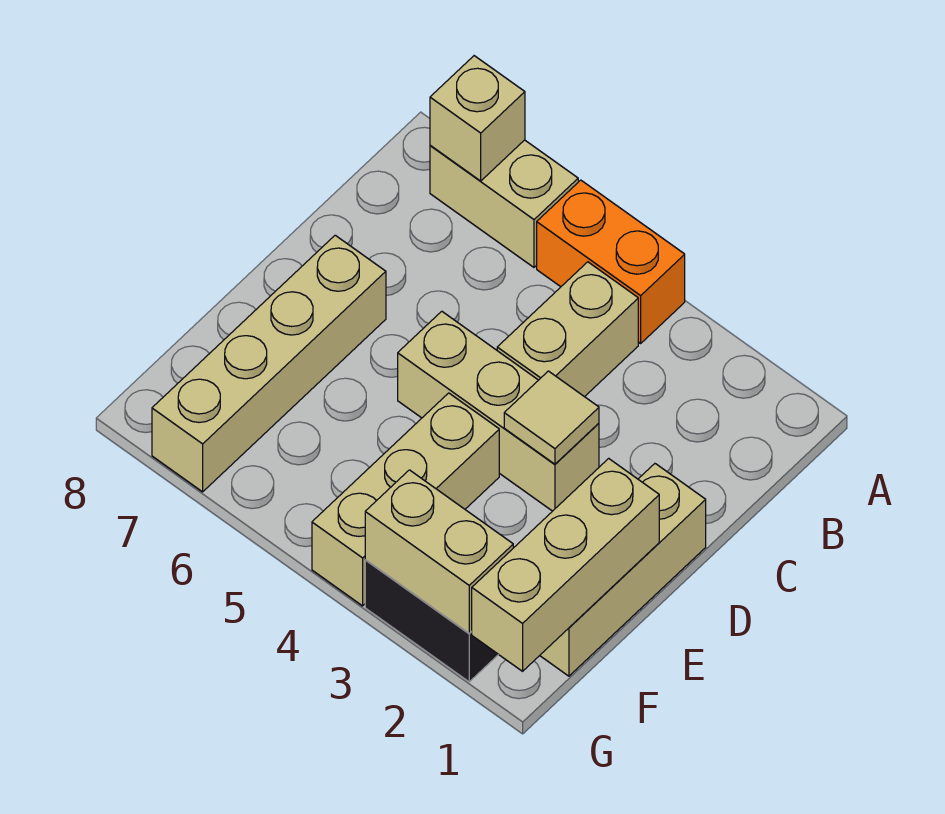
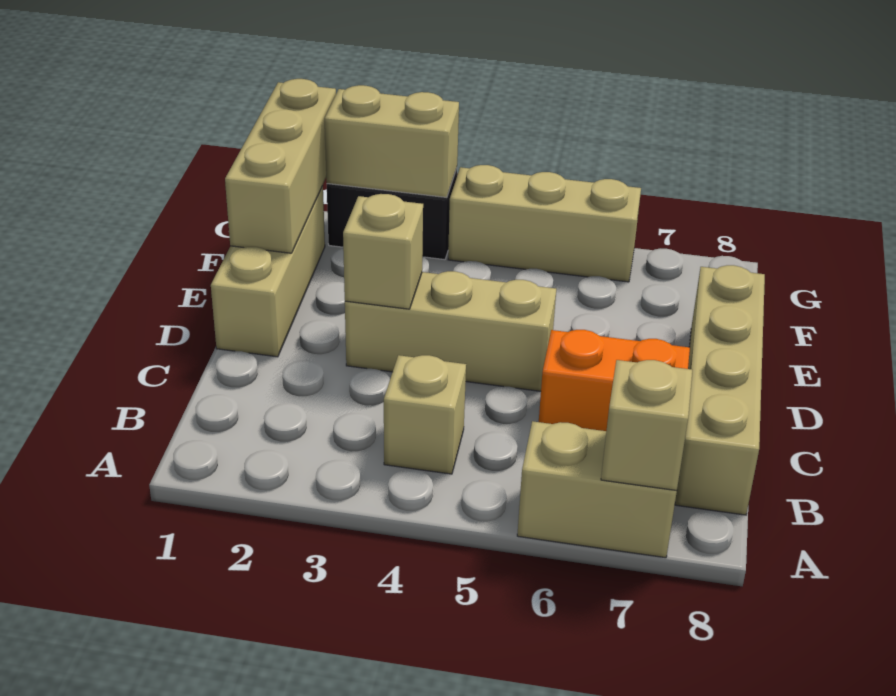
orange brick A4:A5 level 1 -> orange brick C6:C7 level 1
tan brick B4:C4 level 1 -> tan brick B4 level 1
tan tile D3 level 2 -> tan brick D3 level 2
tan brick D7:G7 level 1 -> tan brick B8:E8 level 1
tan brick E4:G4 level 1 -> tan brick G4:G6 level 1

